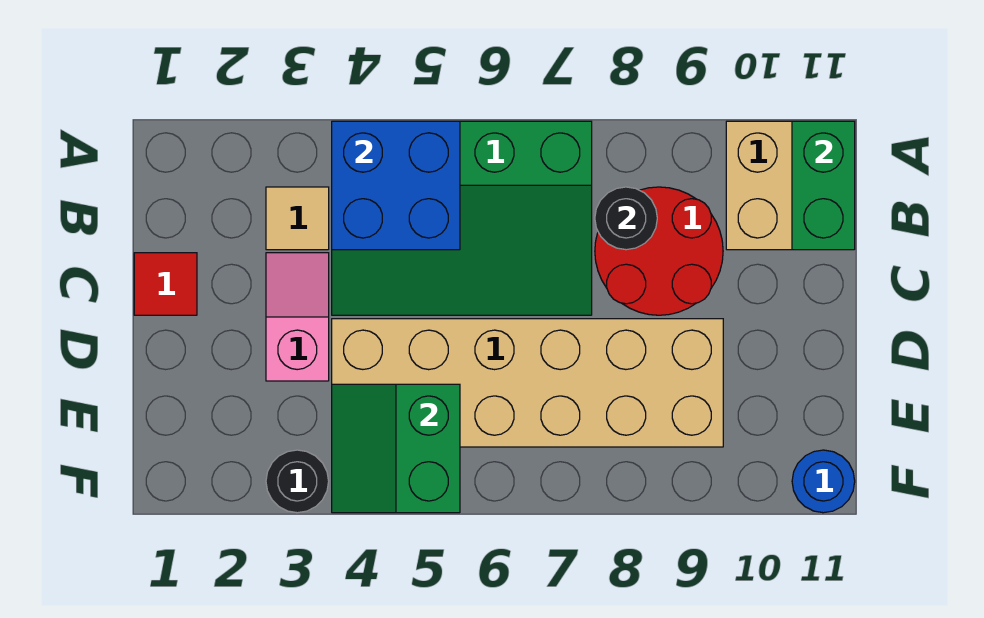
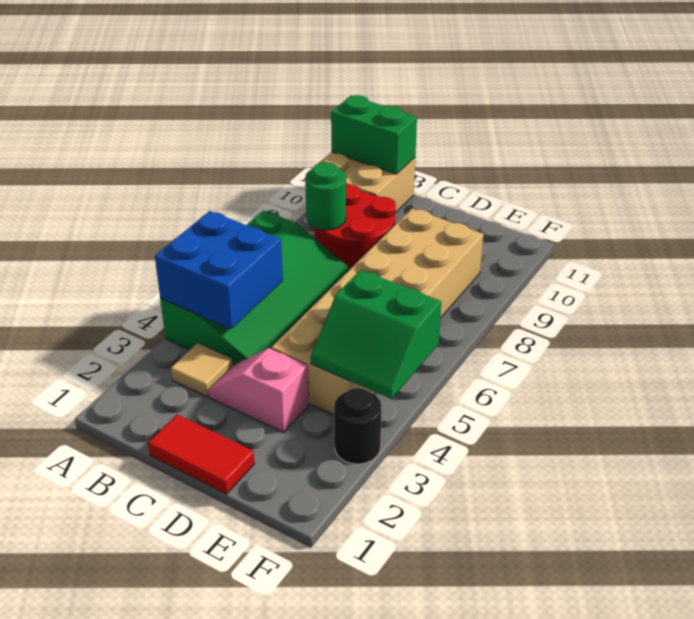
black round brick B8 level 2 -> green round brick B8 level 2
red tile C1 level 1 -> red tile C1:D1 level 1
blue round brick F11 level 1 -> none

